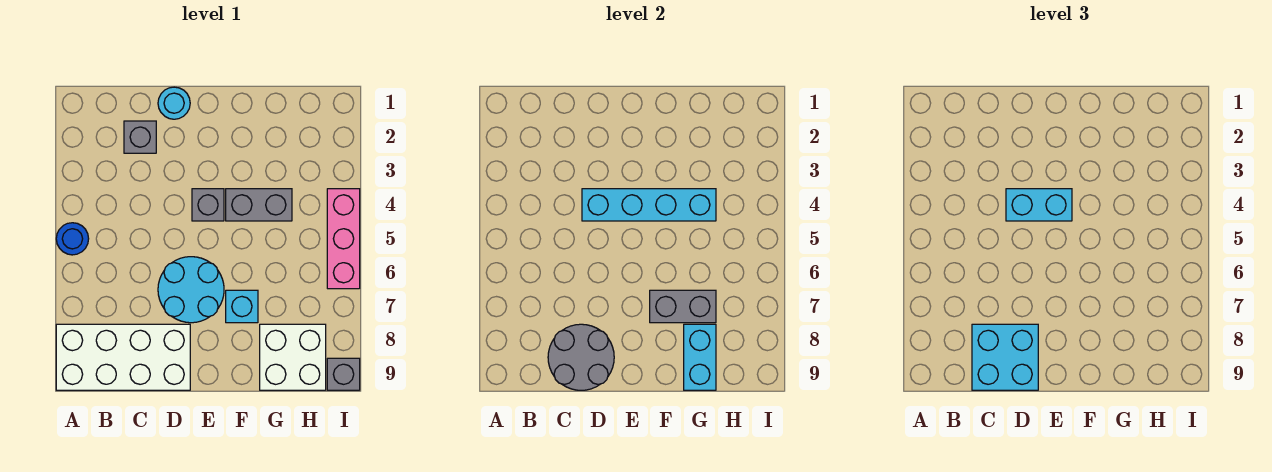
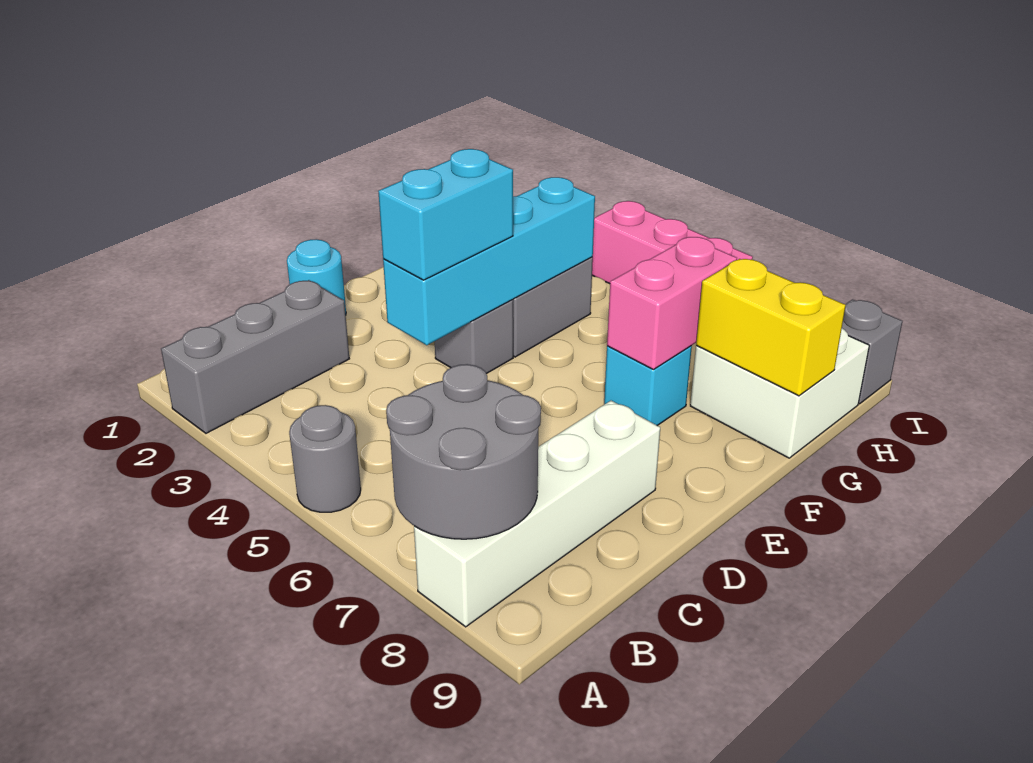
blue round brick A5 level 1 -> grey round brick A5 level 1
white brick A8:D9 level 1 -> white brick A8:D8 level 1
grey brick C2 level 1 -> grey brick A2:C2 level 1
grey round brick C8:D9 level 2 -> grey round brick A7:B8 level 2
cyan brick C8:D9 level 3 -> none
cyan round brick D6:E7 level 1 -> none
grey brick F7:G7 level 2 -> pink brick F7:G7 level 2
cyan brick G8:G9 level 2 -> yellow brick G8:G9 level 2

